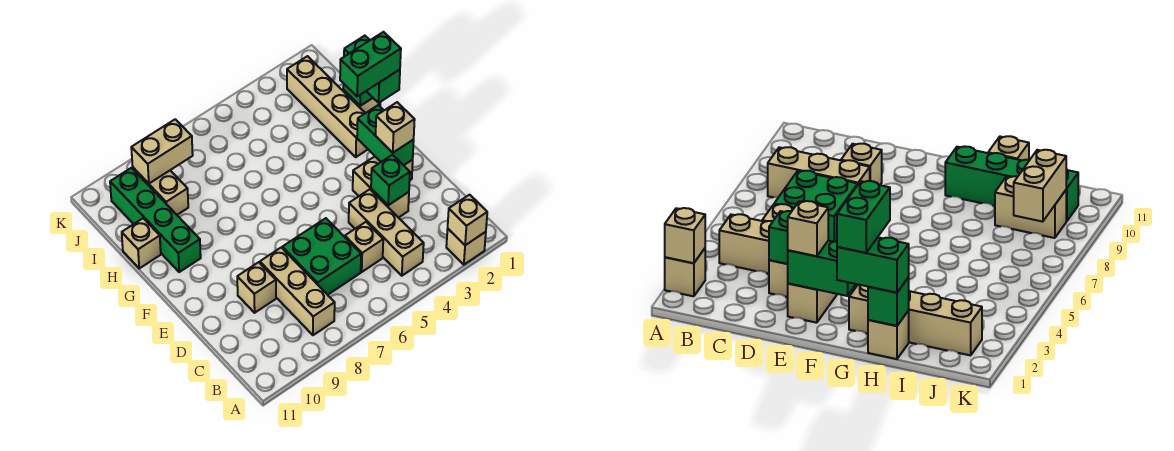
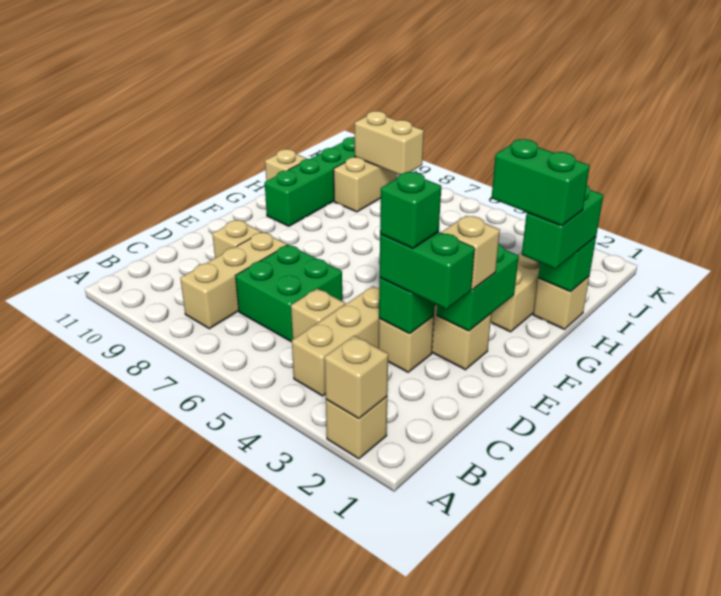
none -> green brick D2:D3 level 3
none -> green brick D3 level 4

